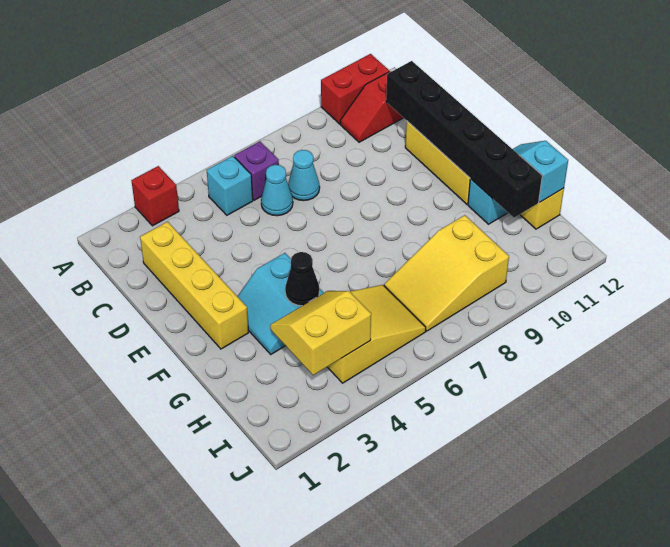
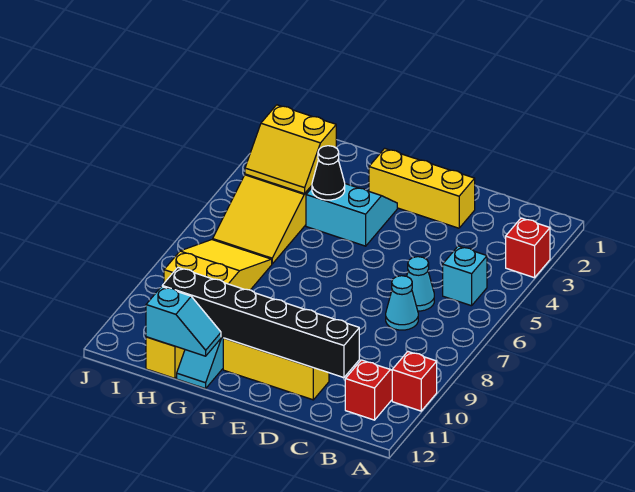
red brick A10:A11 level 1 -> red brick A10 level 1
purple brick B6 level 1 -> none
yellow brick C2:F2 level 1 -> yellow brick D2:F2 level 1
yellow slope H3:I4 level 2 top I -> yellow slope H3:I4 level 2 top 3

